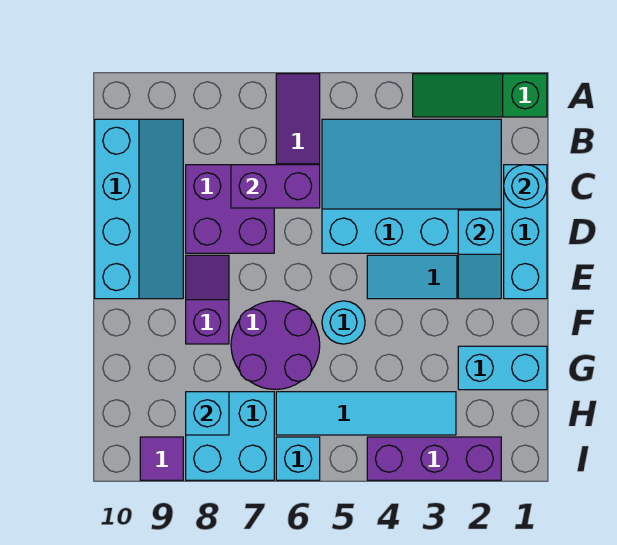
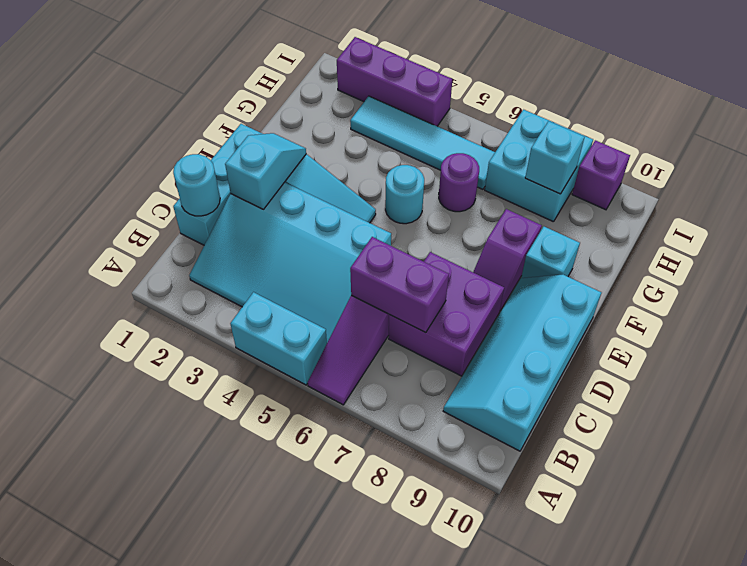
green slope A1:A3 level 1 top 1 -> none
purple round brick F6:G7 level 1 -> purple round brick G6 level 1
cyan brick G1:G2 level 1 -> cyan brick A4:A5 level 1
cyan brick I6 level 1 -> cyan brick F9 level 1
purple tile I9 level 1 -> purple brick I9 level 1

